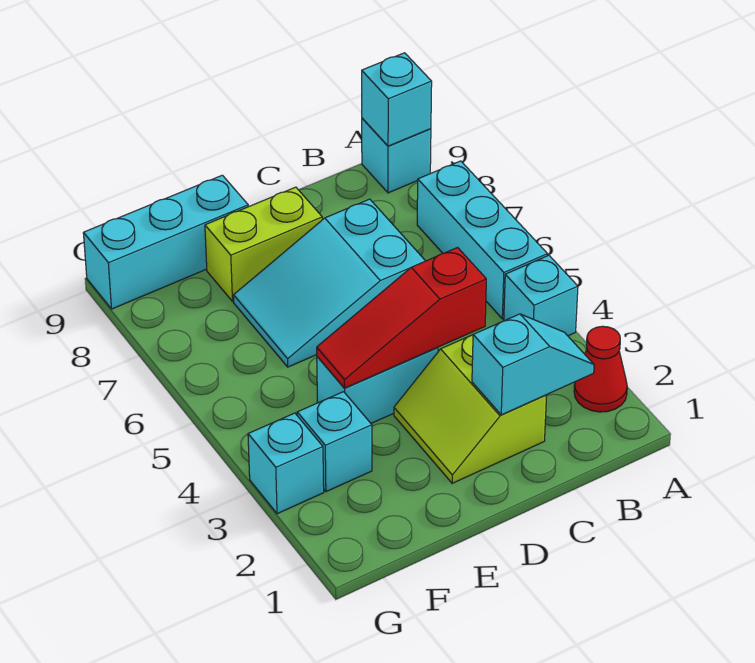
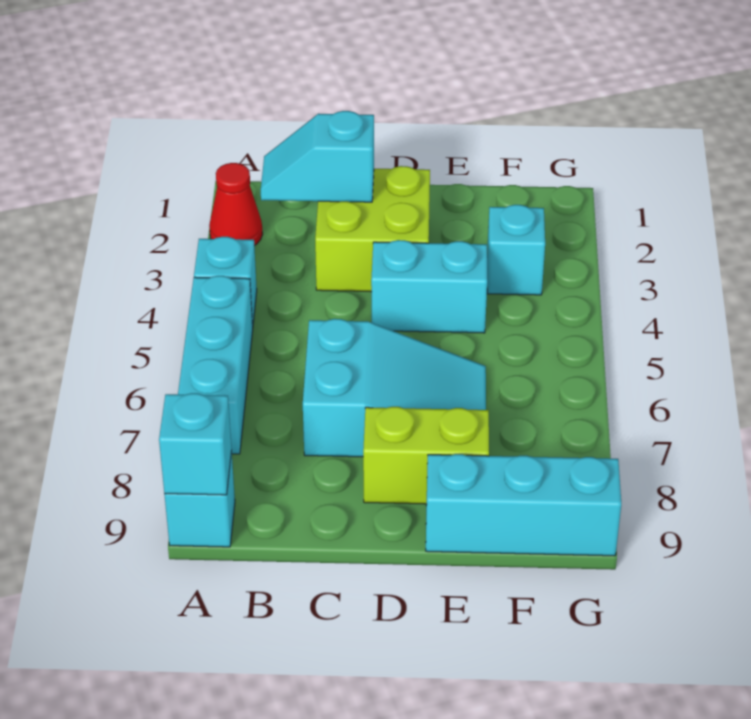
lime slope C2:D3 level 1 top C -> lime brick C2:D3 level 1
red slope C4:E4 level 2 top C -> none
cyan brick G3 level 1 -> none

